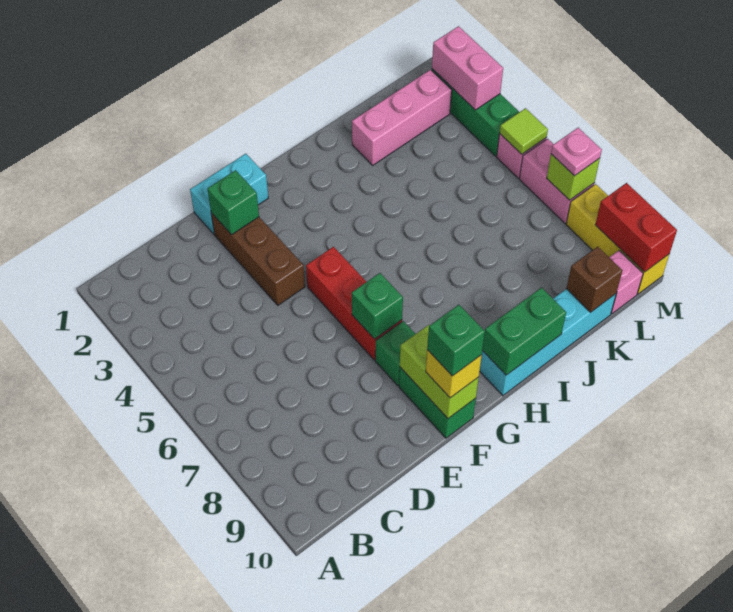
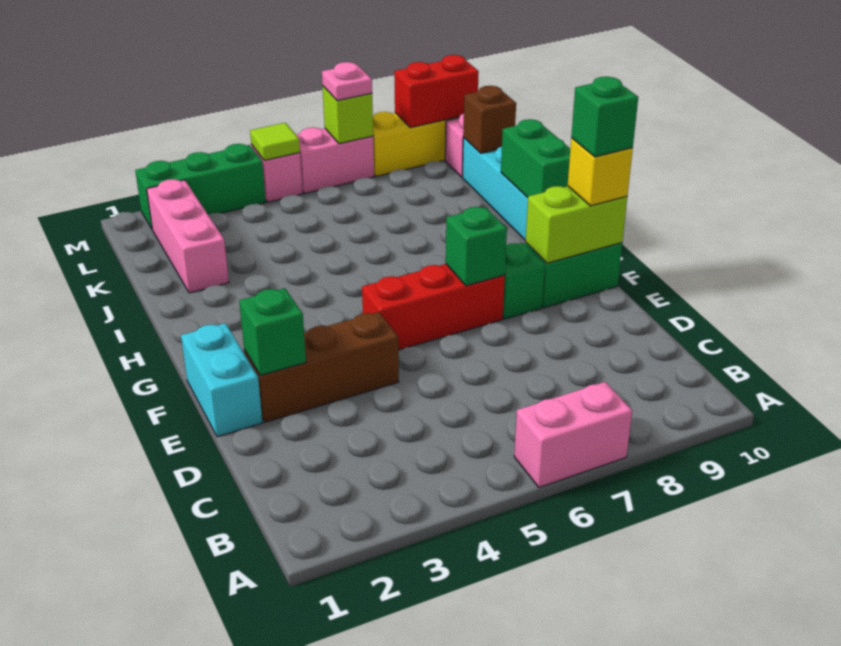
pink brick M2:M3 level 2 -> pink brick A6:A7 level 1

